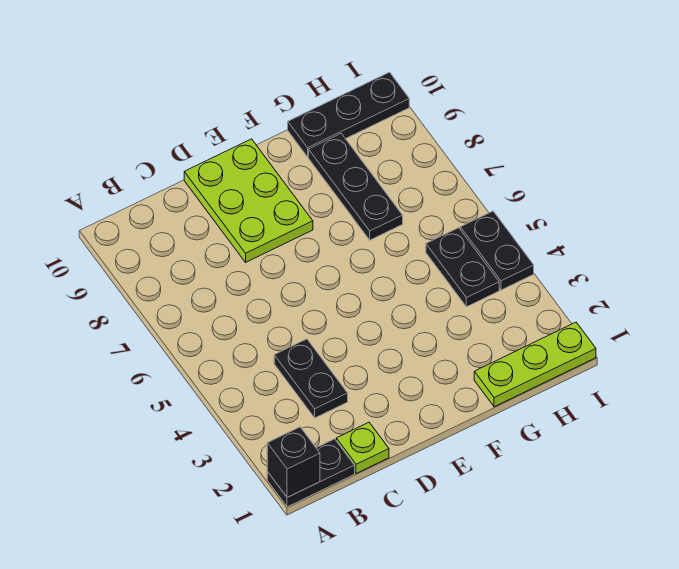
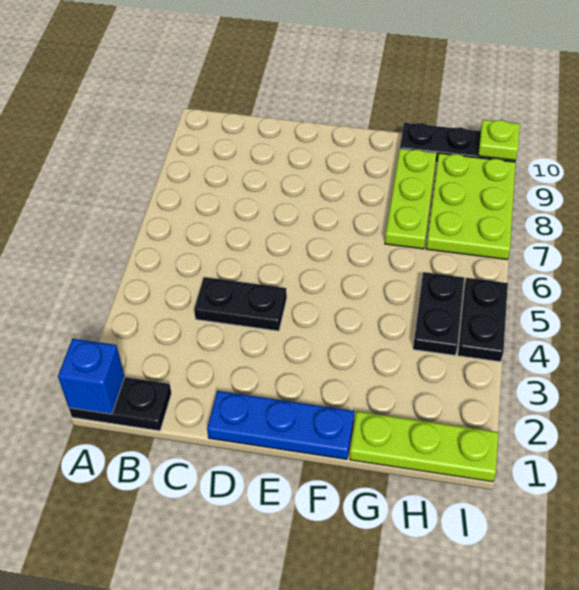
black brick A1 level 2 -> blue brick A1 level 2
lime plate C1 level 1 -> lime plate I10 level 2
black plate C3:C4 level 1 -> black plate C4:D4 level 1
none -> blue plate D1:F1 level 1
lime plate D8:E10 level 1 -> lime plate H7:I9 level 1
black plate G7:G9 level 1 -> lime plate G7:G9 level 1

